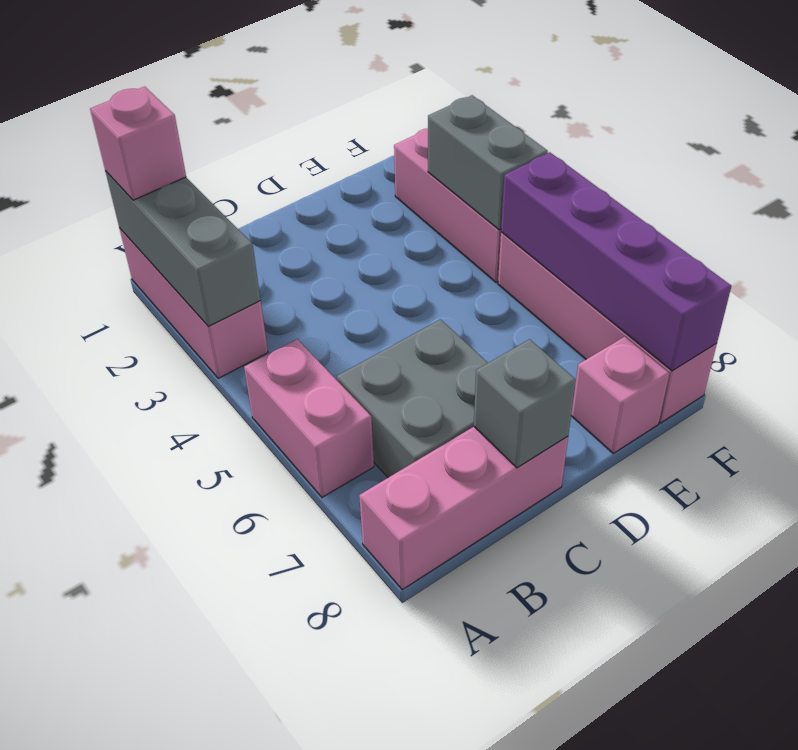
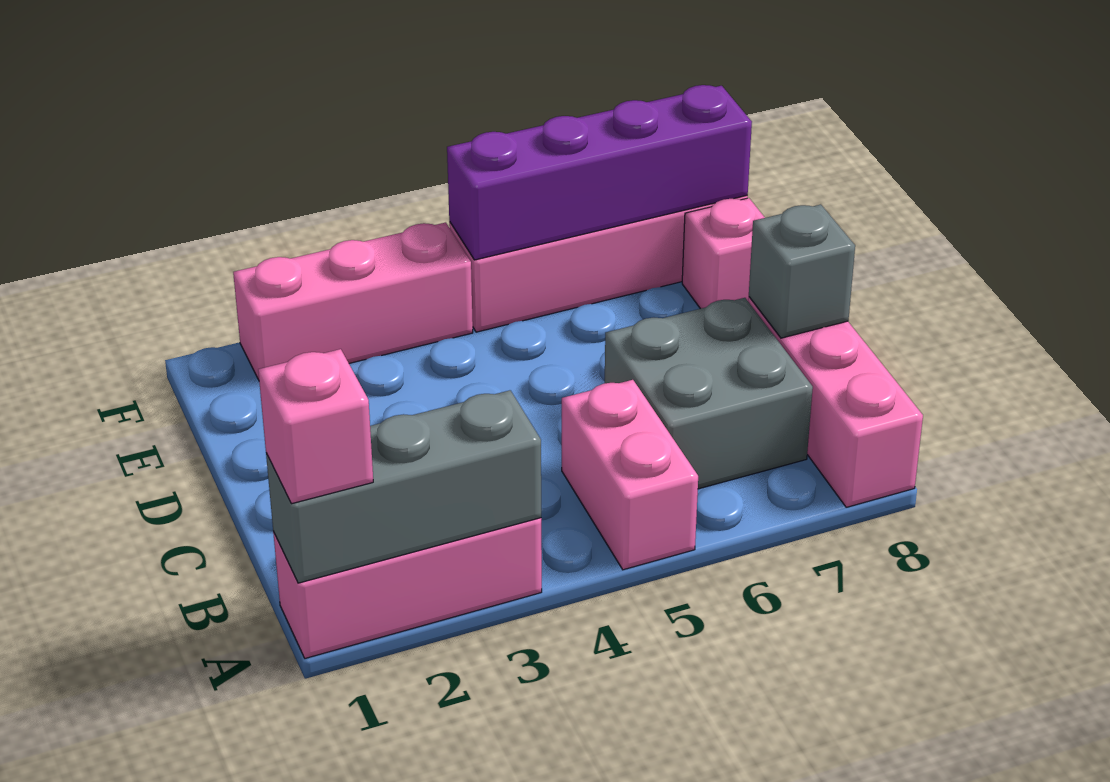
pink brick A5:A6 level 1 -> pink brick A5:B5 level 1
grey brick F3:F4 level 2 -> none

